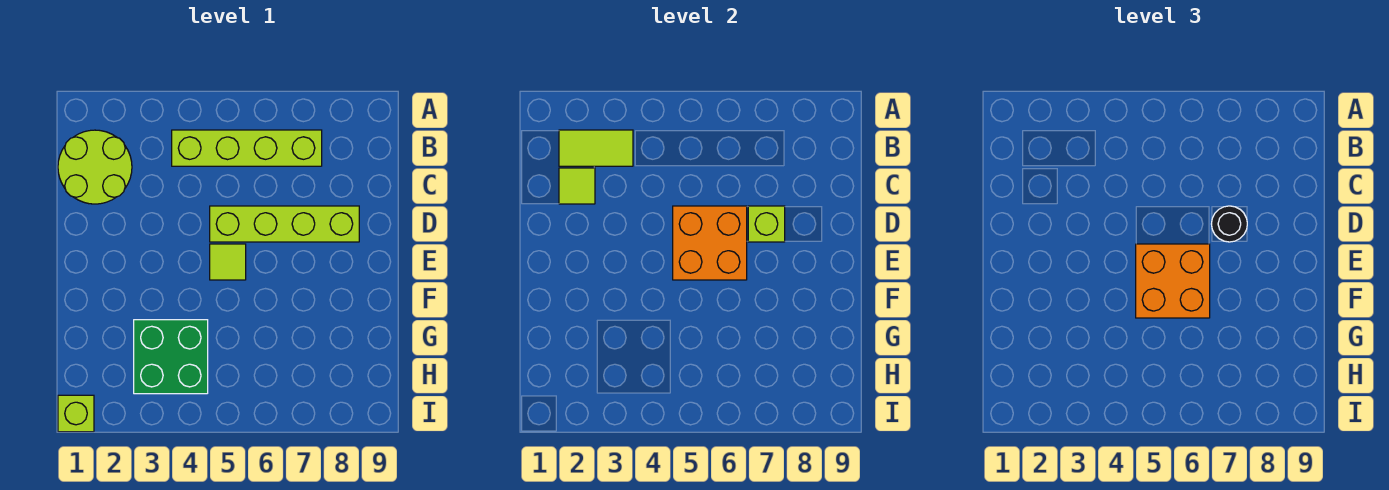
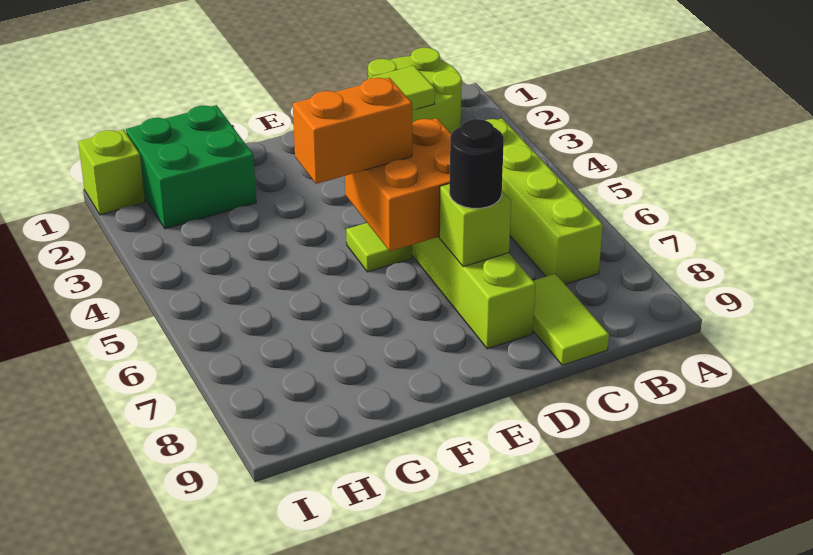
lime tile B2:B3 level 2 -> lime tile C8:C9 level 1
orange brick E5:F6 level 3 -> orange brick E5:F5 level 3
green brick G3:H4 level 1 -> green brick G1:H2 level 1

